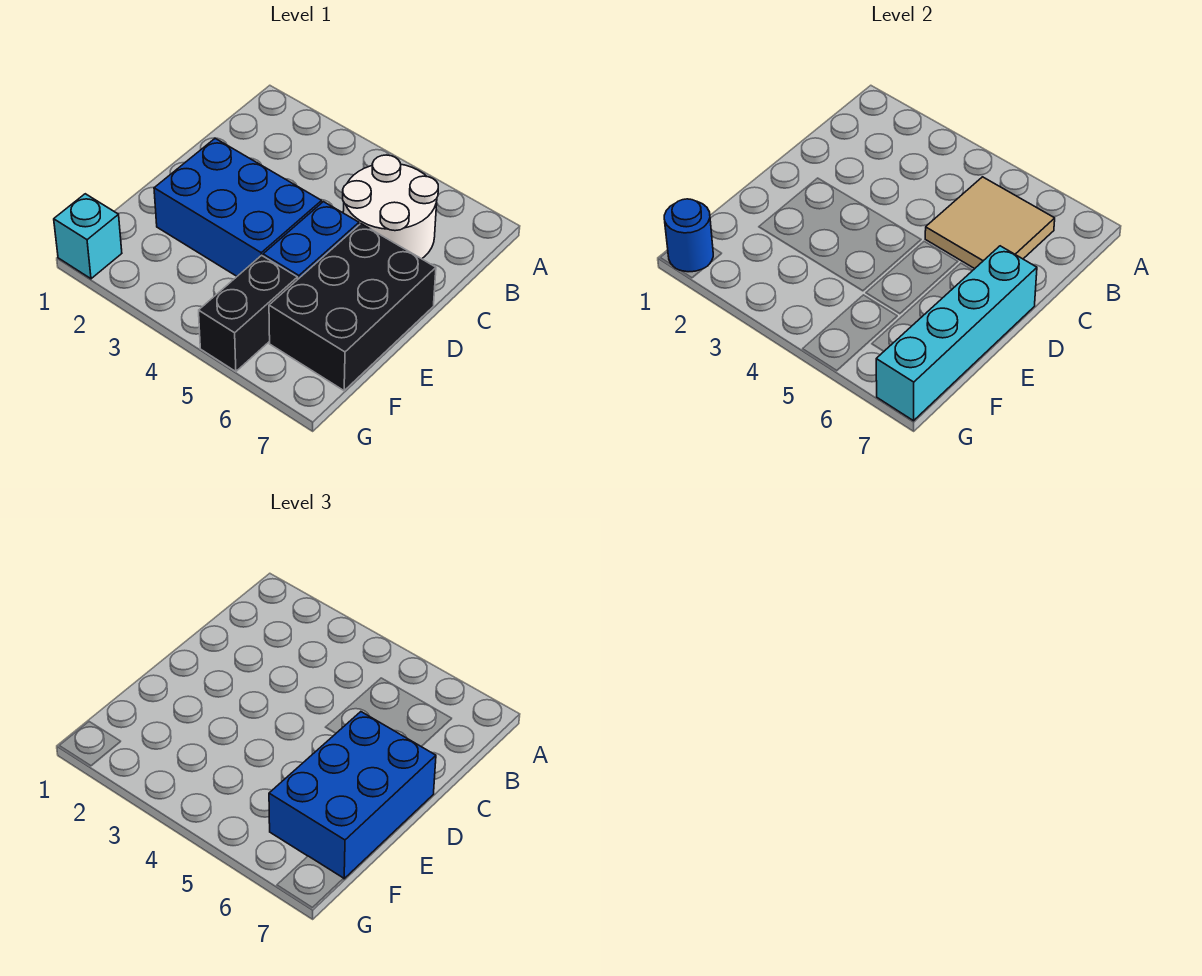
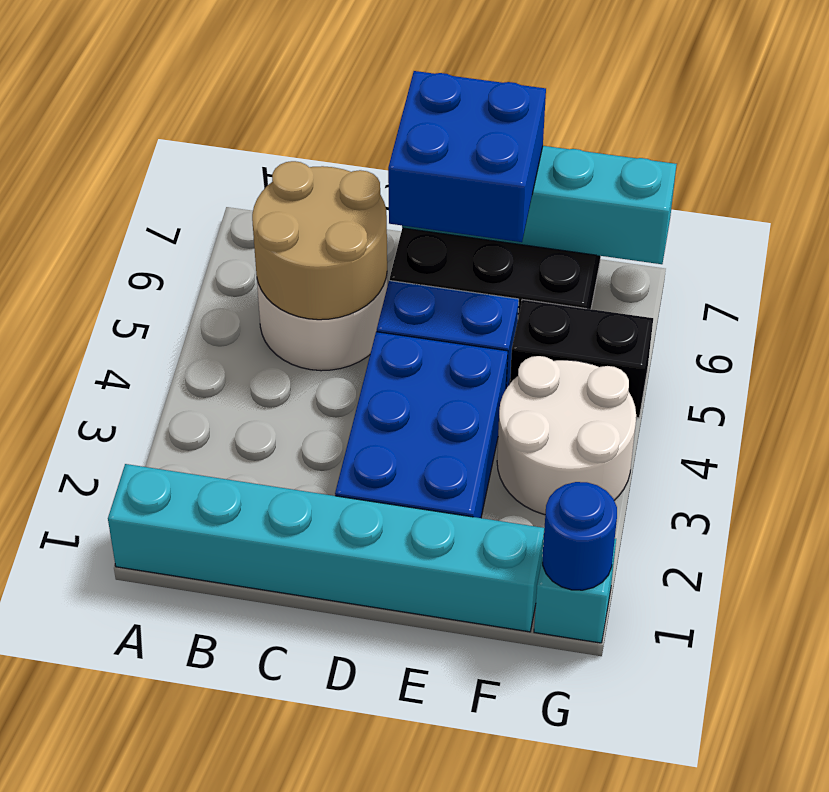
none -> cyan brick A1:F1 level 1
tan tile B5:C6 level 2 -> tan round brick B5:C6 level 2
blue brick D6:F7 level 3 -> blue brick D6:E7 level 3
none -> white round brick F3:G4 level 1

